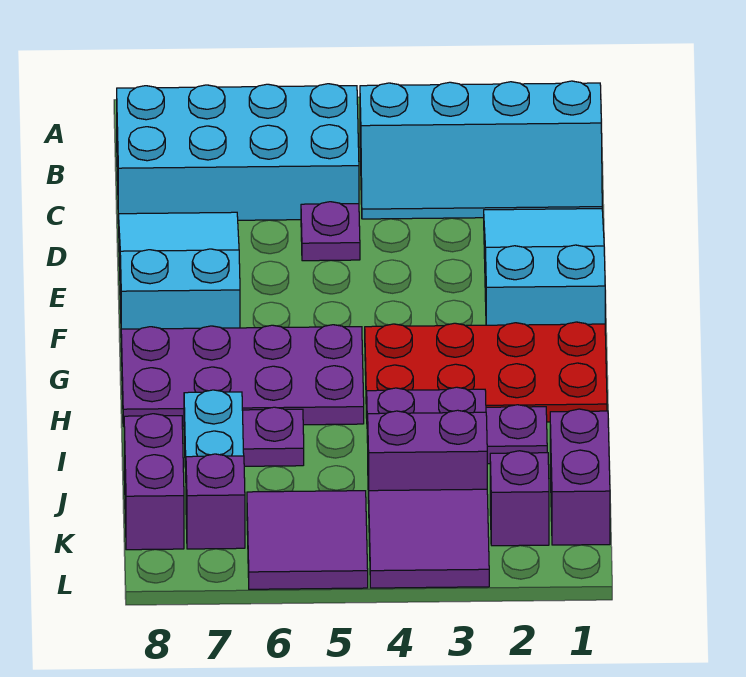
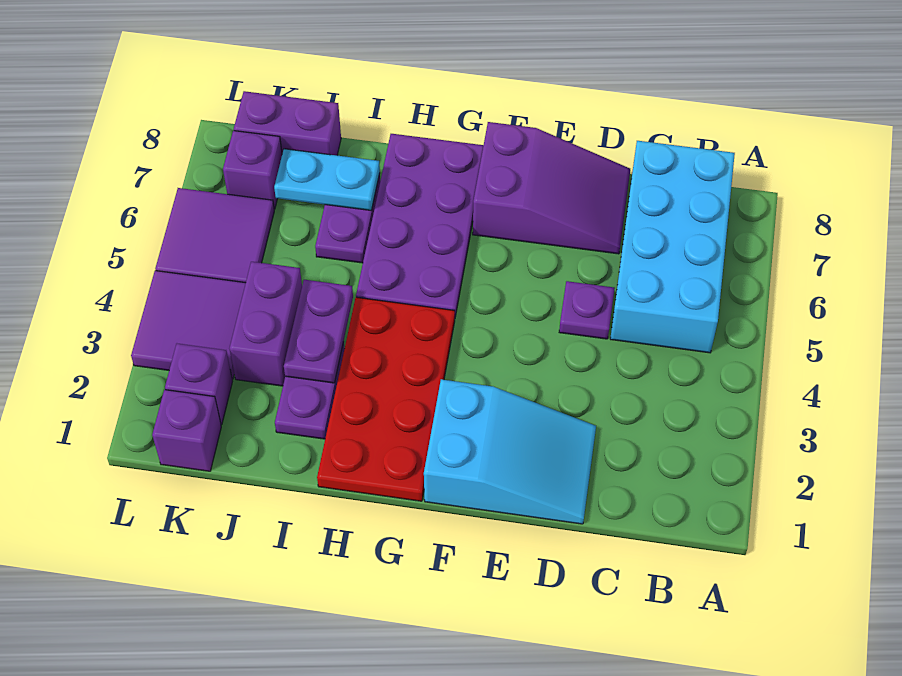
cyan slope B1:C4 level 1 top B -> none
cyan slope D7:F8 level 1 top F -> purple slope D7:F8 level 1 top F
purple brick J1:K1 level 1 -> purple brick K1 level 1

